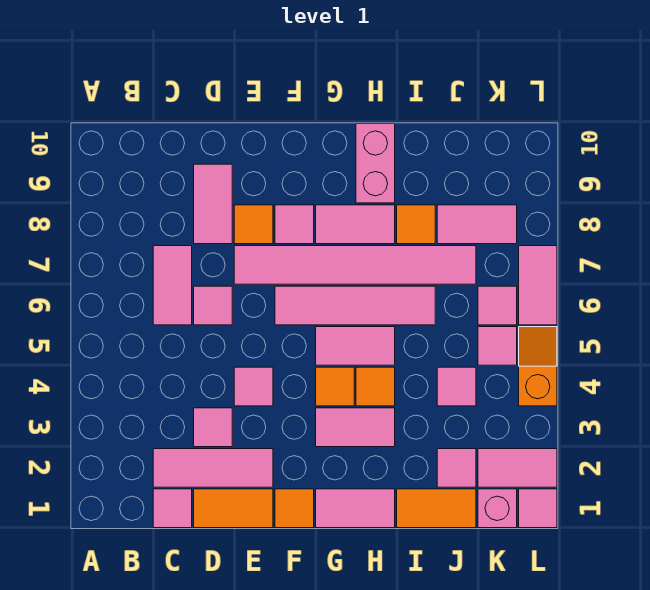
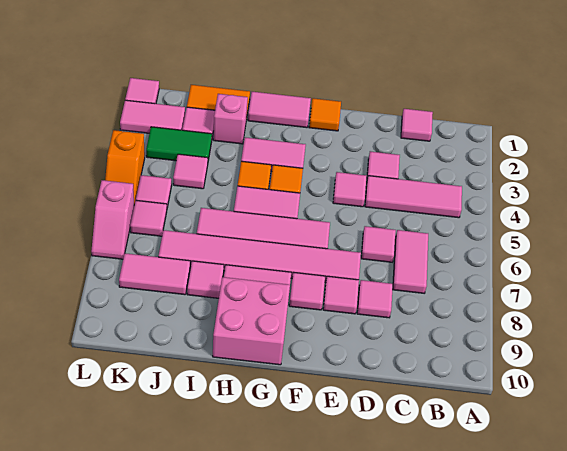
pink tile C2:E2 level 1 -> pink tile B4:D4 level 1
orange tile D1:E1 level 1 -> none
pink tile D8:D9 level 1 -> pink tile D8 level 1
orange tile E8 level 1 -> pink tile E8 level 1
pink brick H9:H10 level 1 -> pink brick G9:H10 level 1
orange tile I8 level 1 -> pink tile I8 level 1
none -> green tile J3:K3 level 1
pink brick K1 level 1 -> pink brick I2 level 1
pink tile L6:L7 level 1 -> pink slope L6:L7 level 1 top 6

